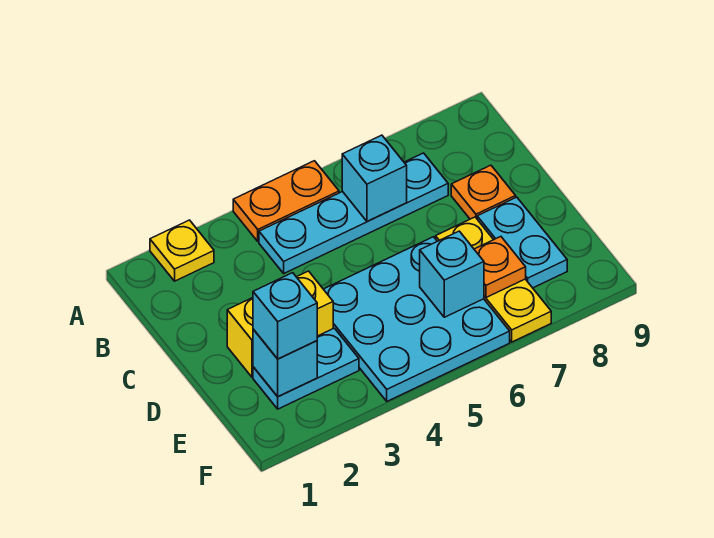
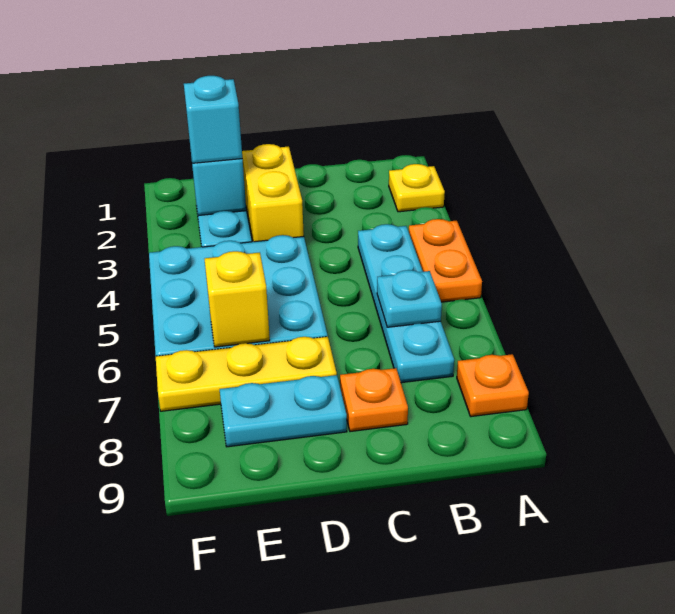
cyan brick B6 level 2 -> cyan plate B6 level 2
cyan brick E6 level 2 -> yellow brick E6 level 2
orange plate E7 level 2 -> orange plate A8 level 1

